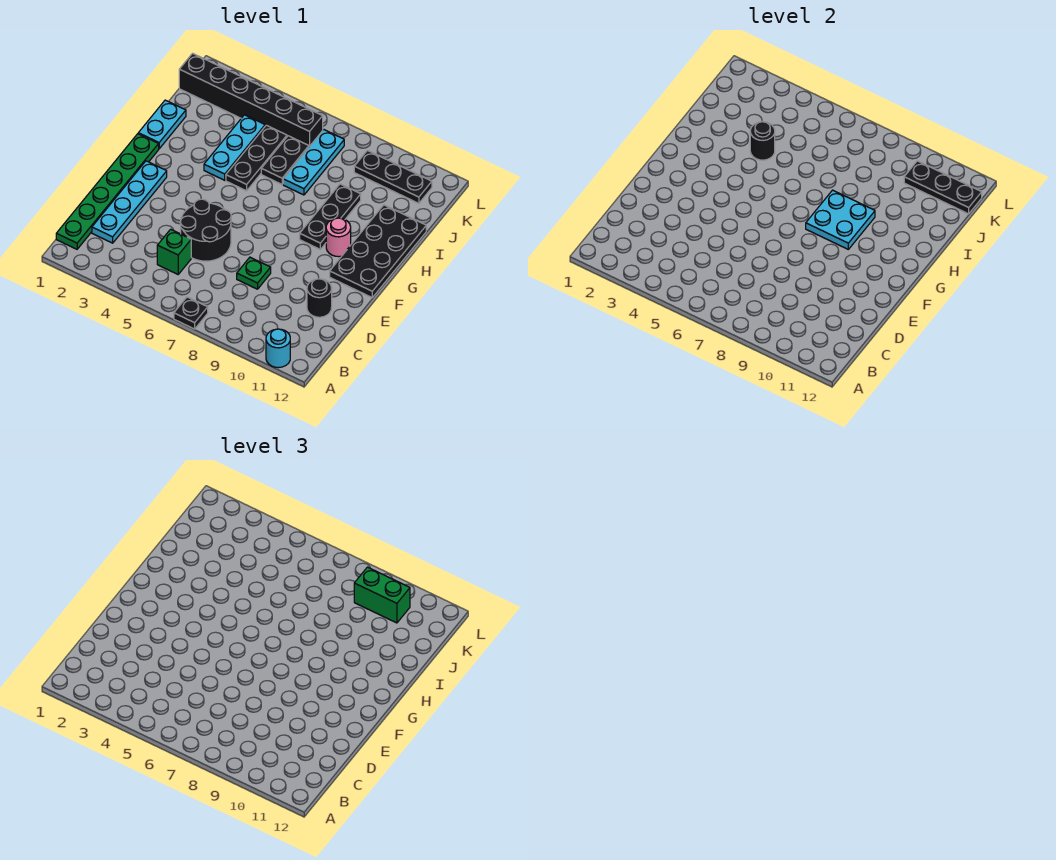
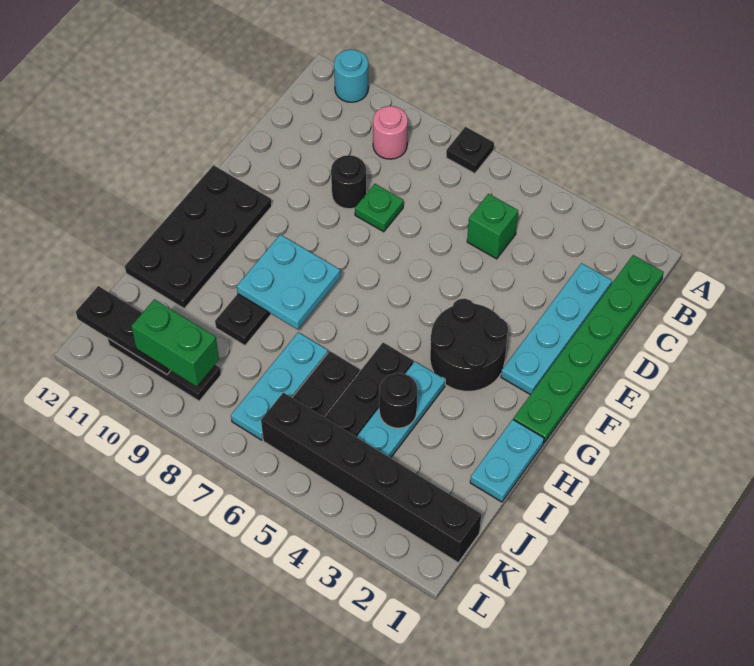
black round brick D5:E6 level 1 -> black round brick F3:G4 level 1
black round brick D11 level 1 -> black round brick D9 level 1
pink round brick G10 level 1 -> pink round brick B9 level 1

